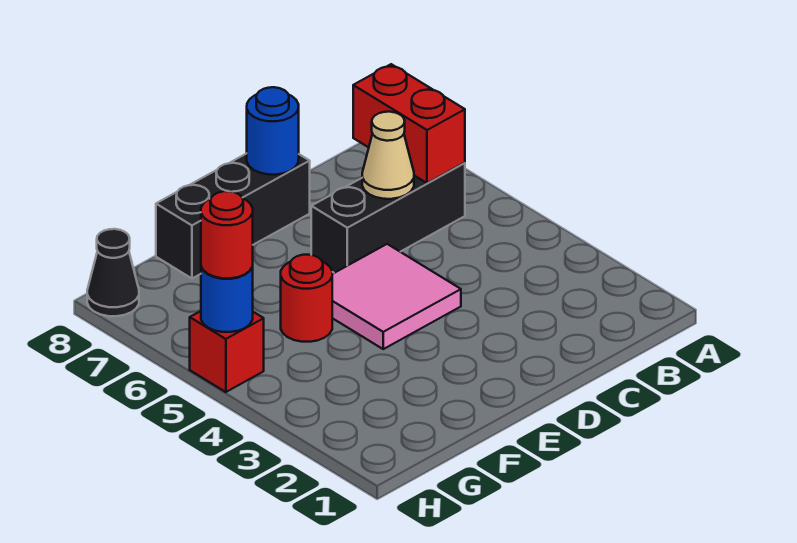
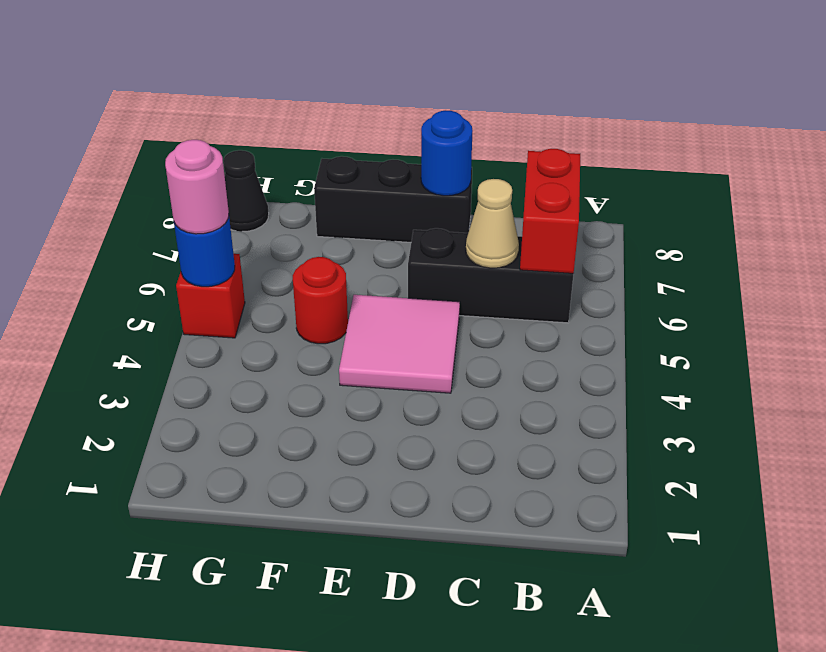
red round brick H5 level 3 -> pink round brick H5 level 3

